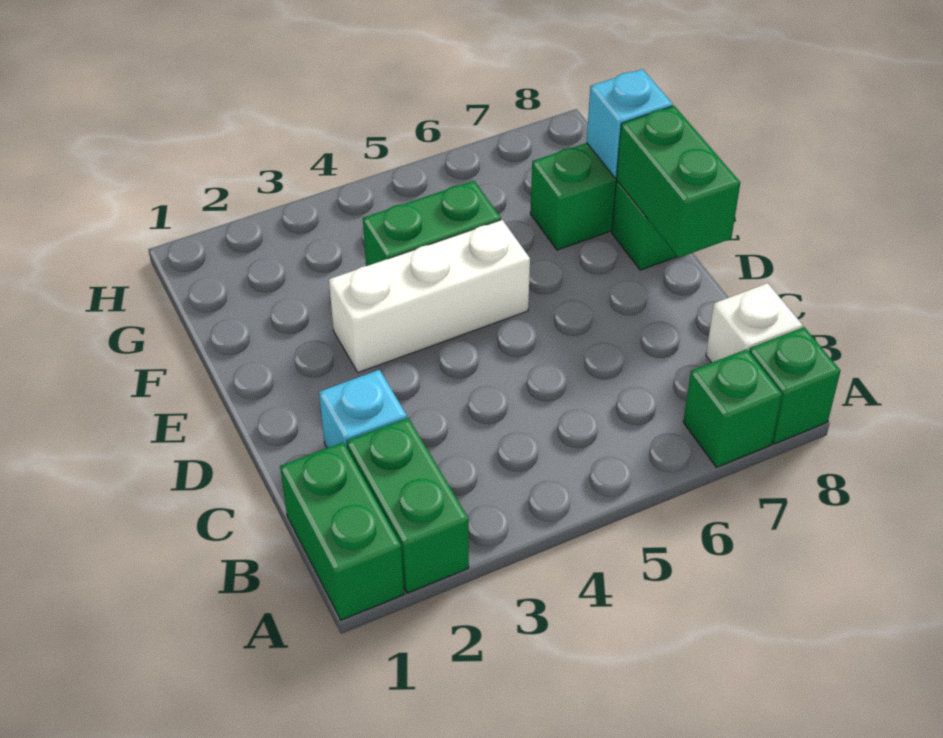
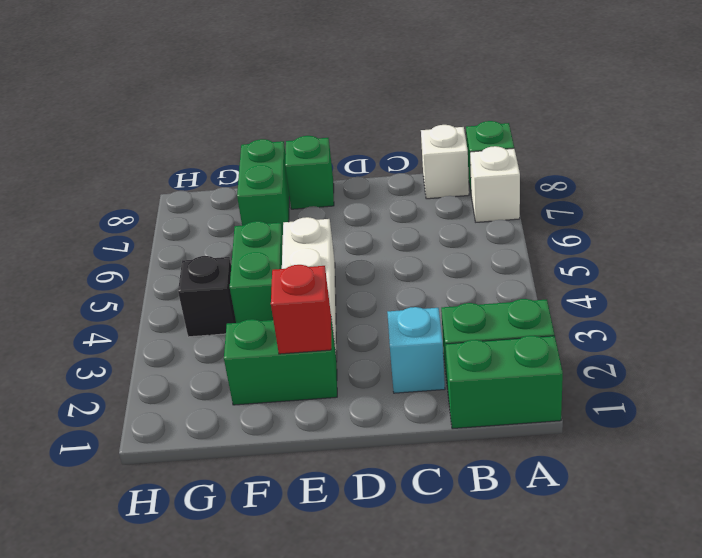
green brick A7 level 1 -> white brick A7 level 1
green brick D8:E8 level 2 -> green brick E2:F2 level 1
none -> red brick E2 level 2
cyan brick F8 level 2 -> none
none -> black brick G4 level 1

